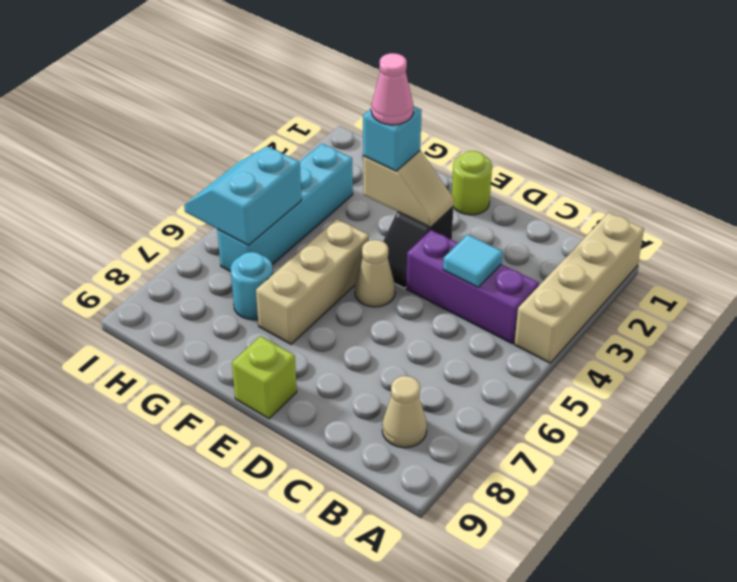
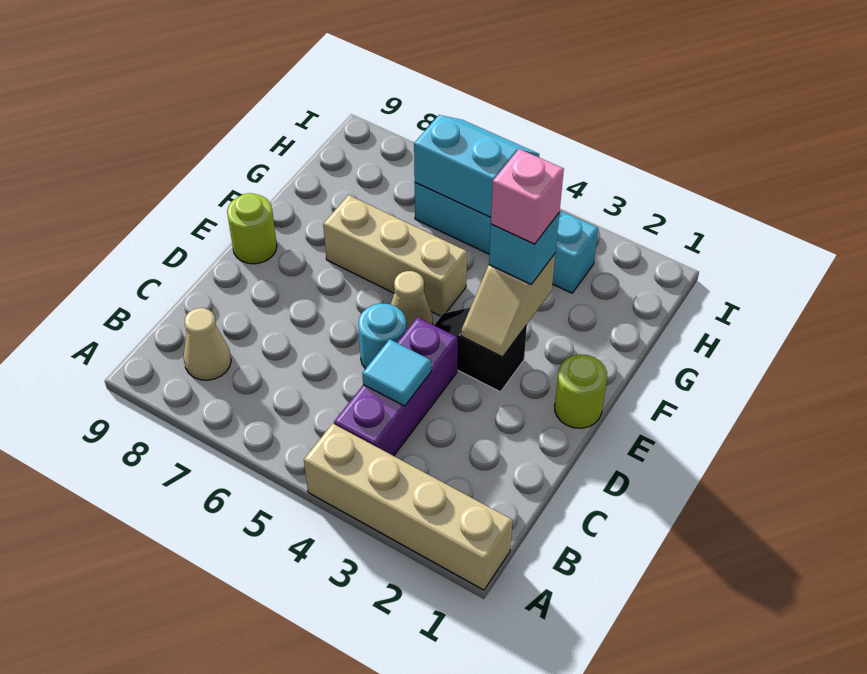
lime brick E9 level 1 -> lime round brick E9 level 1
pink cone F3 level 4 -> pink brick F3 level 4
cyan round brick G7 level 1 -> cyan round brick D5 level 1

